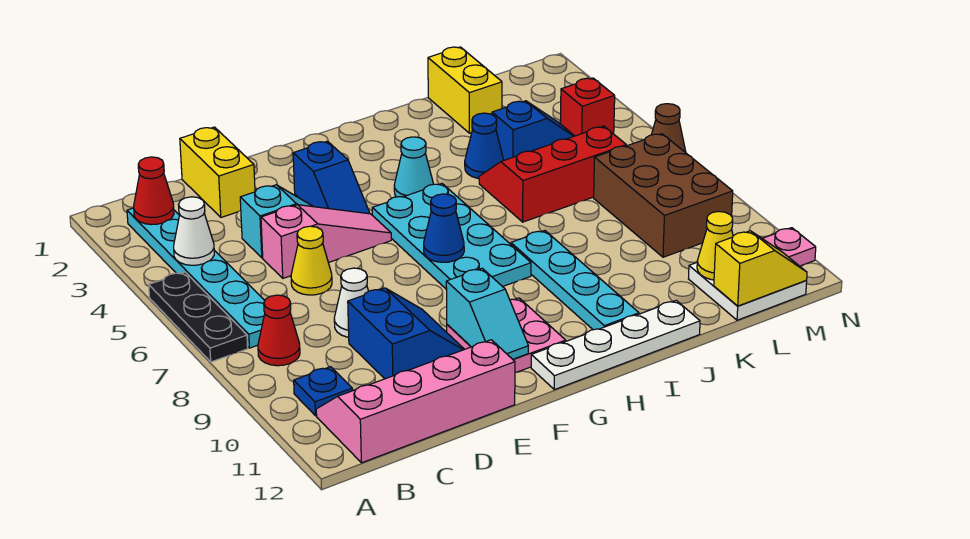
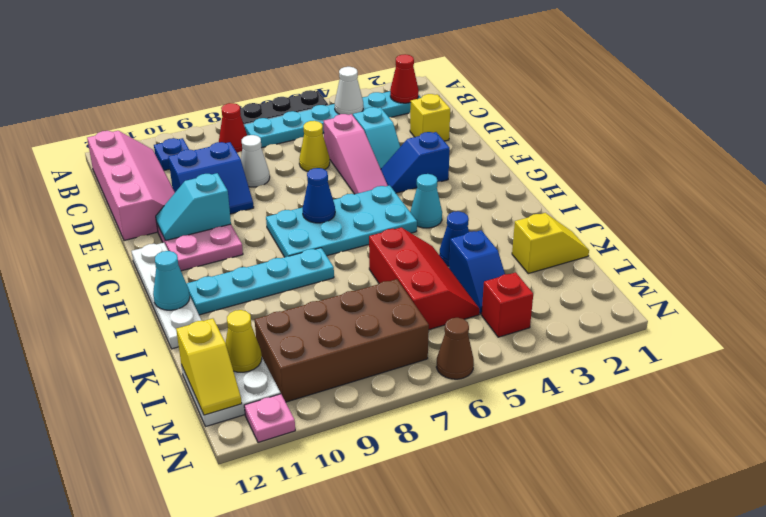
yellow brick D1:D2 level 1 -> yellow brick D2 level 1
none -> cyan cone I12 level 2
yellow brick K1:K2 level 1 -> yellow slope K1:K2 level 1 top 2
brown brick L7:M9 level 1 -> brown brick L7:M10 level 1

